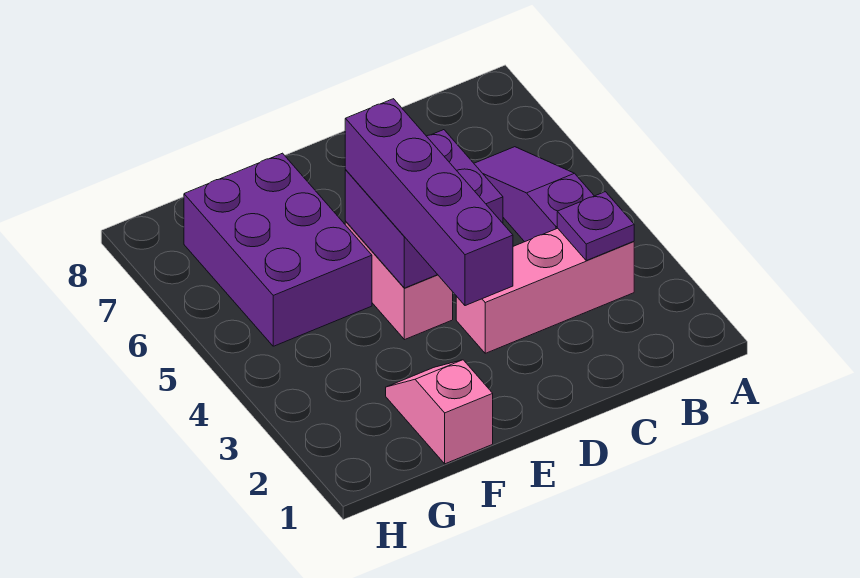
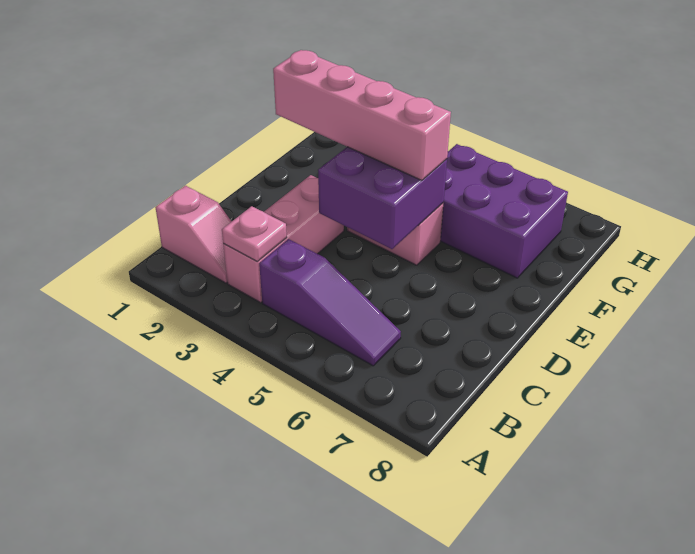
purple plate B3 level 2 -> pink plate B3 level 2
purple brick E2:E5 level 3 -> pink brick E2:E5 level 3
pink slope F1:F2 level 1 top 1 -> pink slope B1:B2 level 1 top 1

